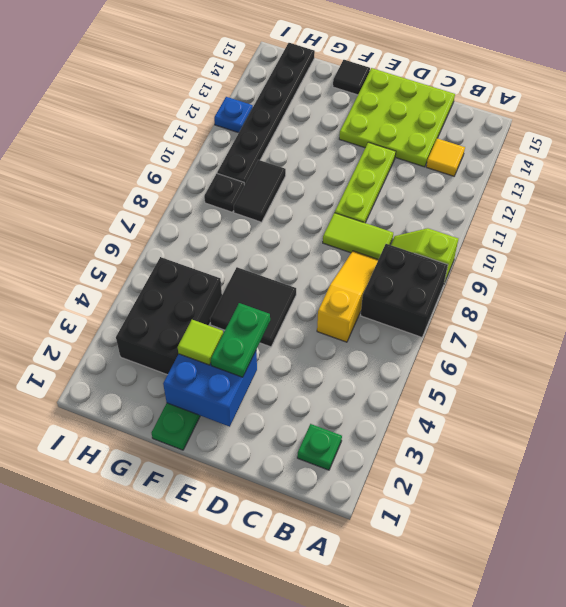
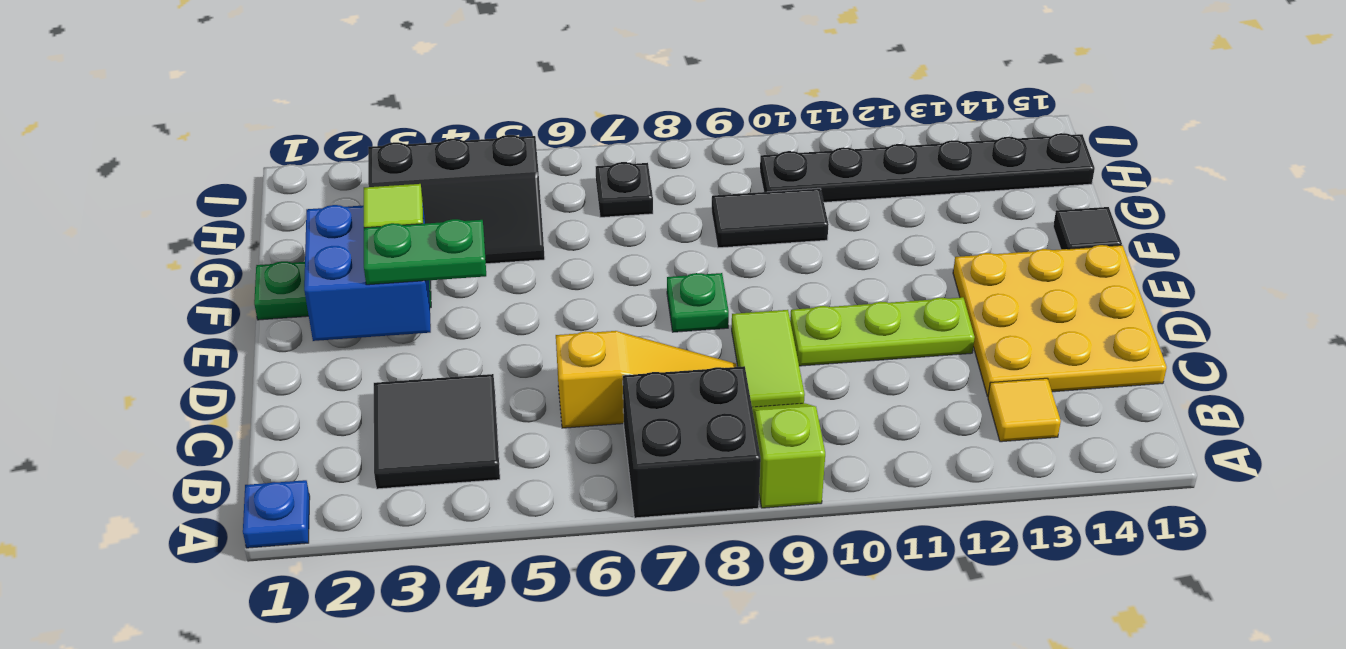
green plate B2 level 1 -> green plate E8 level 1
lime plate C13:E15 level 1 -> yellow plate C13:E15 level 1
black tile E5:F6 level 1 -> black tile B3:C4 level 1
black brick G3:H5 level 1 -> black slope G3:H5 level 1 top H
black plate H9 level 1 -> black plate H7 level 1
blue plate I12 level 1 -> blue plate A1 level 1

